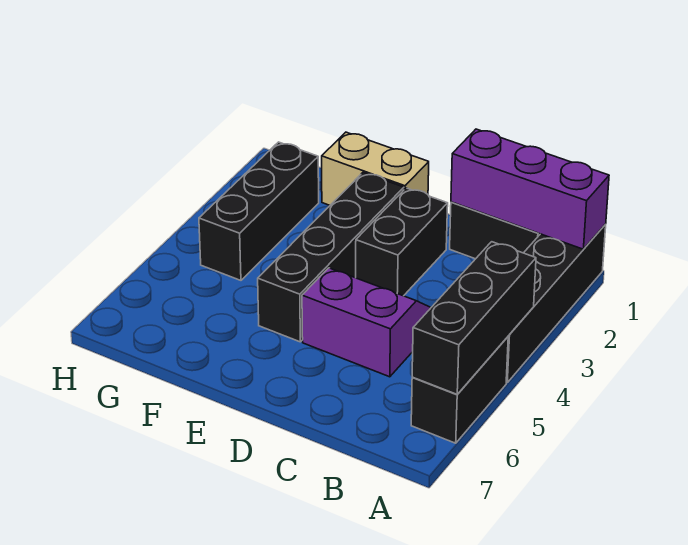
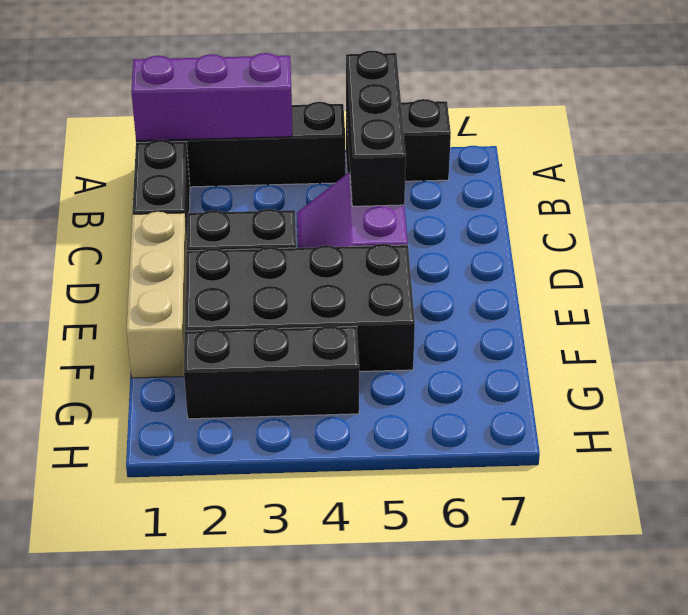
purple brick A1:C1 level 2 -> purple brick A1:A3 level 2
black brick A4:A6 level 2 -> black brick A5:C5 level 2
tan brick E1:F1 level 1 -> tan brick D1:F1 level 1
black brick E2:E5 level 1 -> black brick E2:F5 level 1

